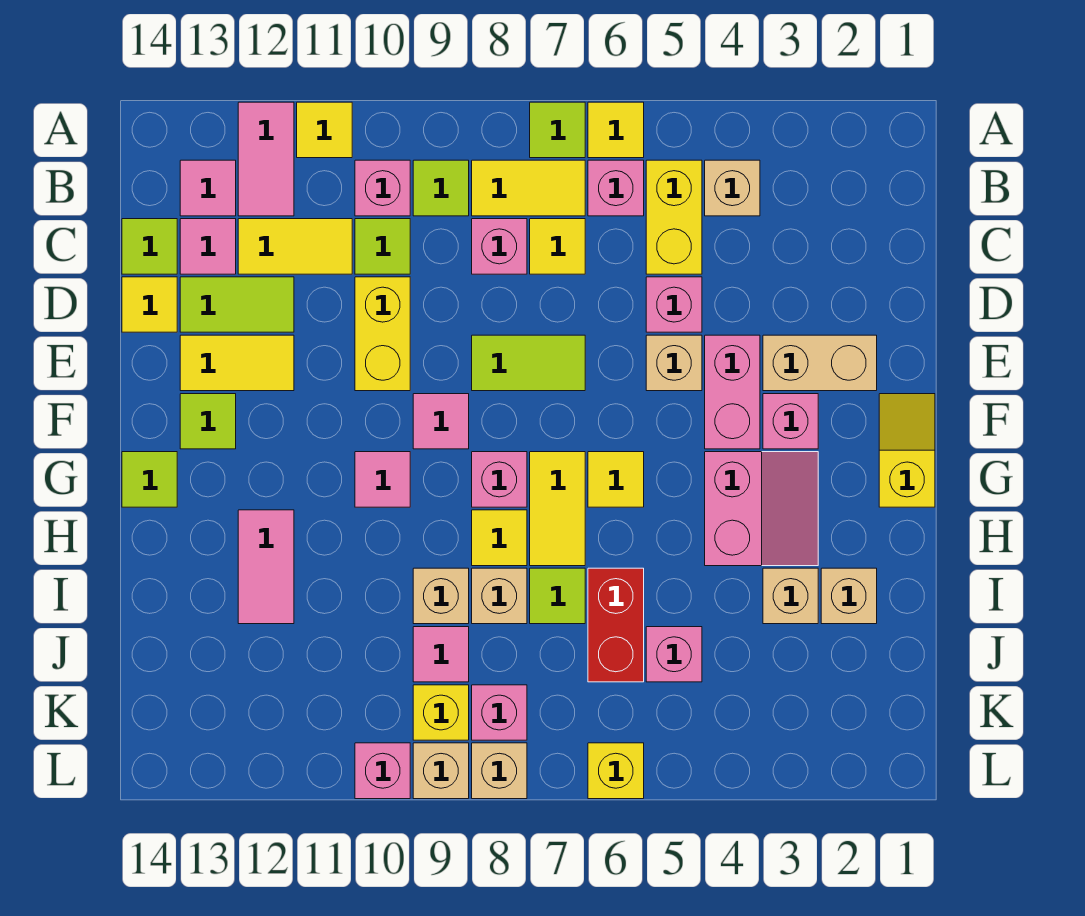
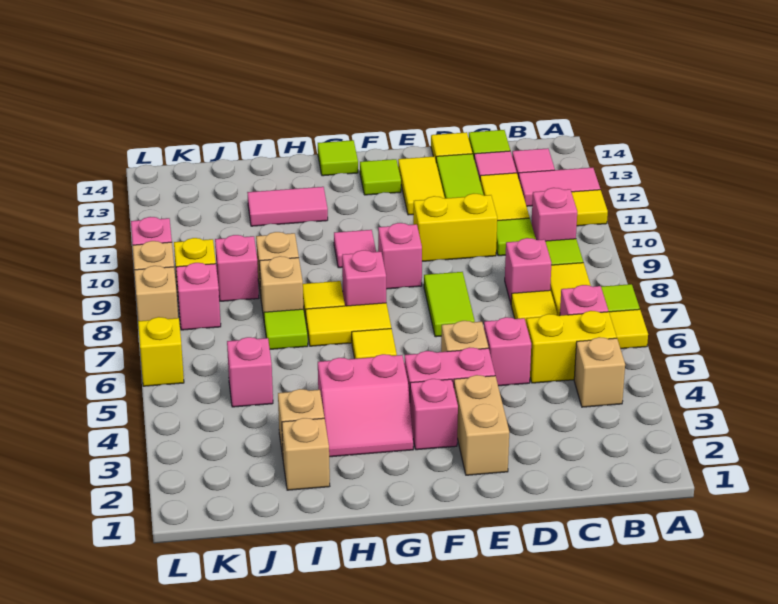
yellow slope F1:G1 level 1 top G -> none
pink tile F9 level 1 -> pink brick F9 level 1
red brick I6:J6 level 1 -> none
pink tile J9 level 1 -> pink brick J9 level 1

